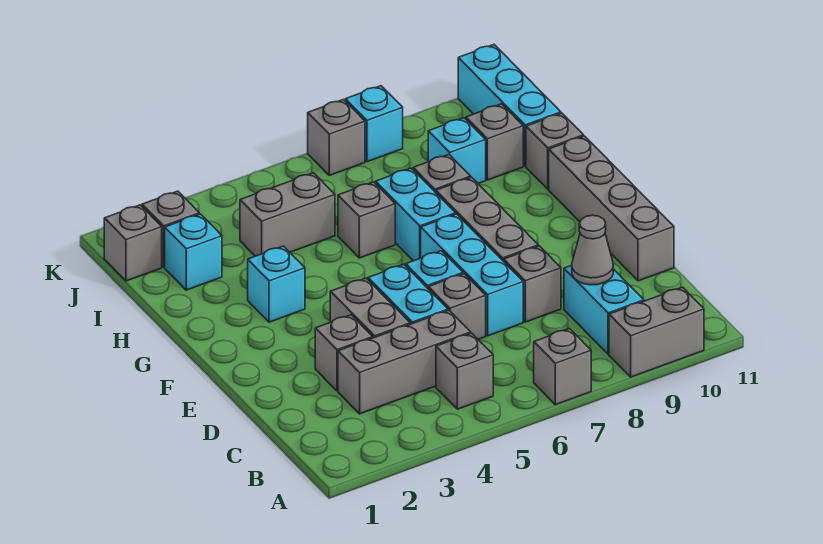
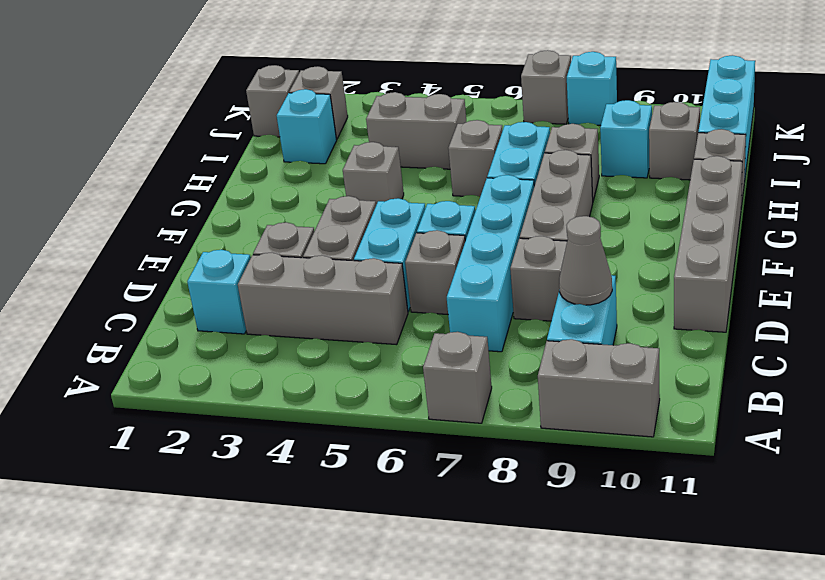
grey brick B5 level 1 -> grey brick G4 level 1
cyan brick D7:F7 level 1 -> cyan brick C7:F7 level 1
cyan brick G3 level 1 -> cyan brick C2 level 1

